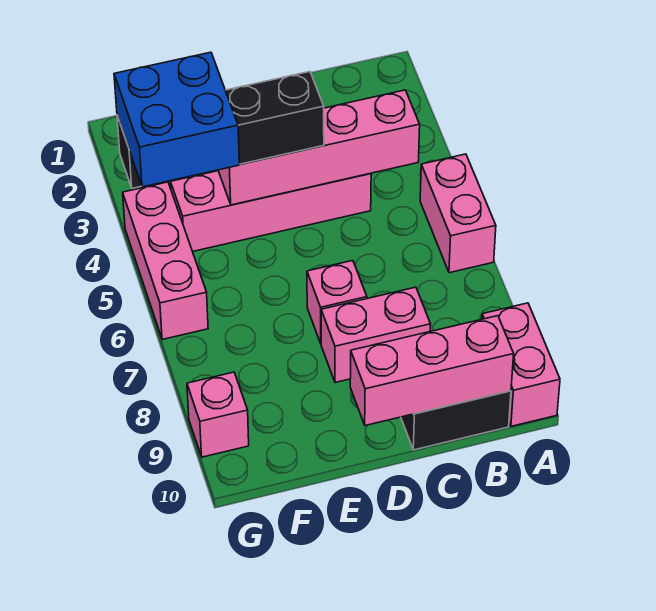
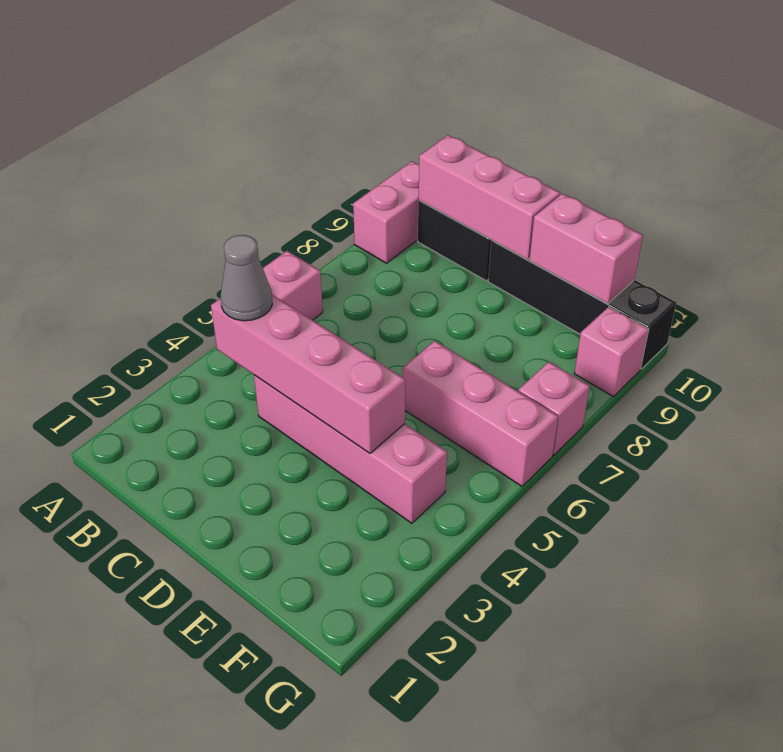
none -> grey cone B4 level 3
pink brick C8:D8 level 1 -> pink brick E10:F10 level 2
black brick D4:G4 level 3 -> black brick D10:G10 level 1
pink brick D7 level 1 -> pink brick G7 level 1
blue brick F4:G5 level 4 -> none
pink brick G4:G6 level 1 -> pink brick E6:G6 level 1

